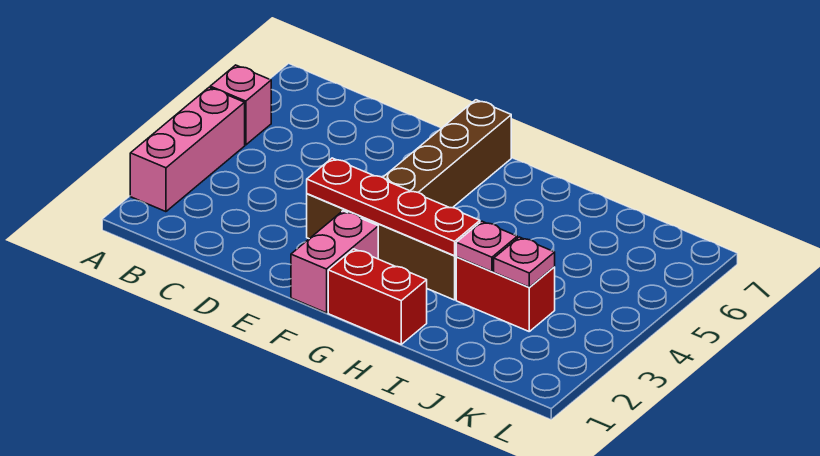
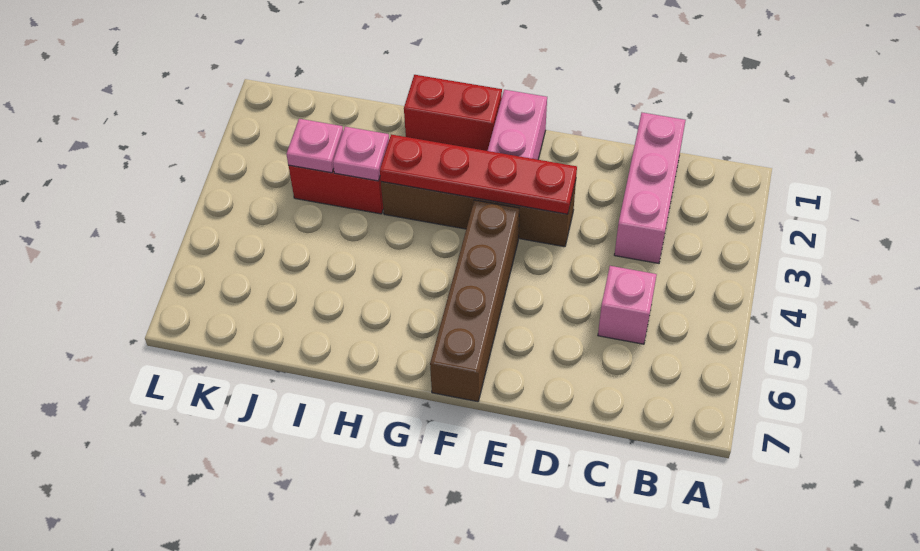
pink brick A2:A4 level 1 -> pink brick C1:C3 level 1
pink brick A5 level 1 -> pink brick C5 level 1

